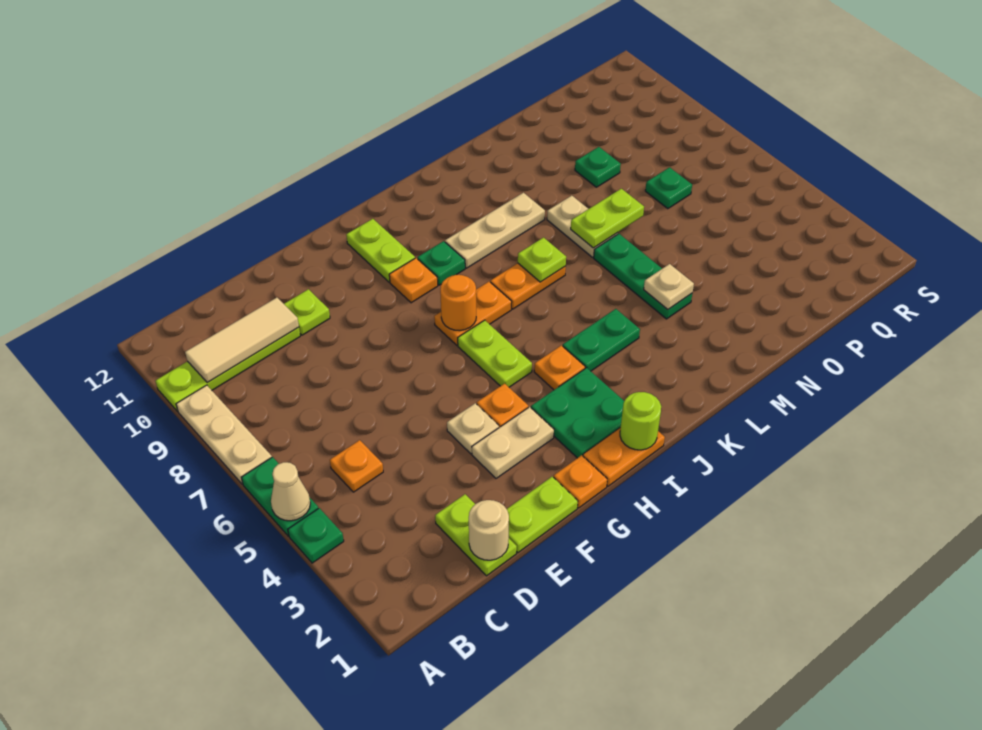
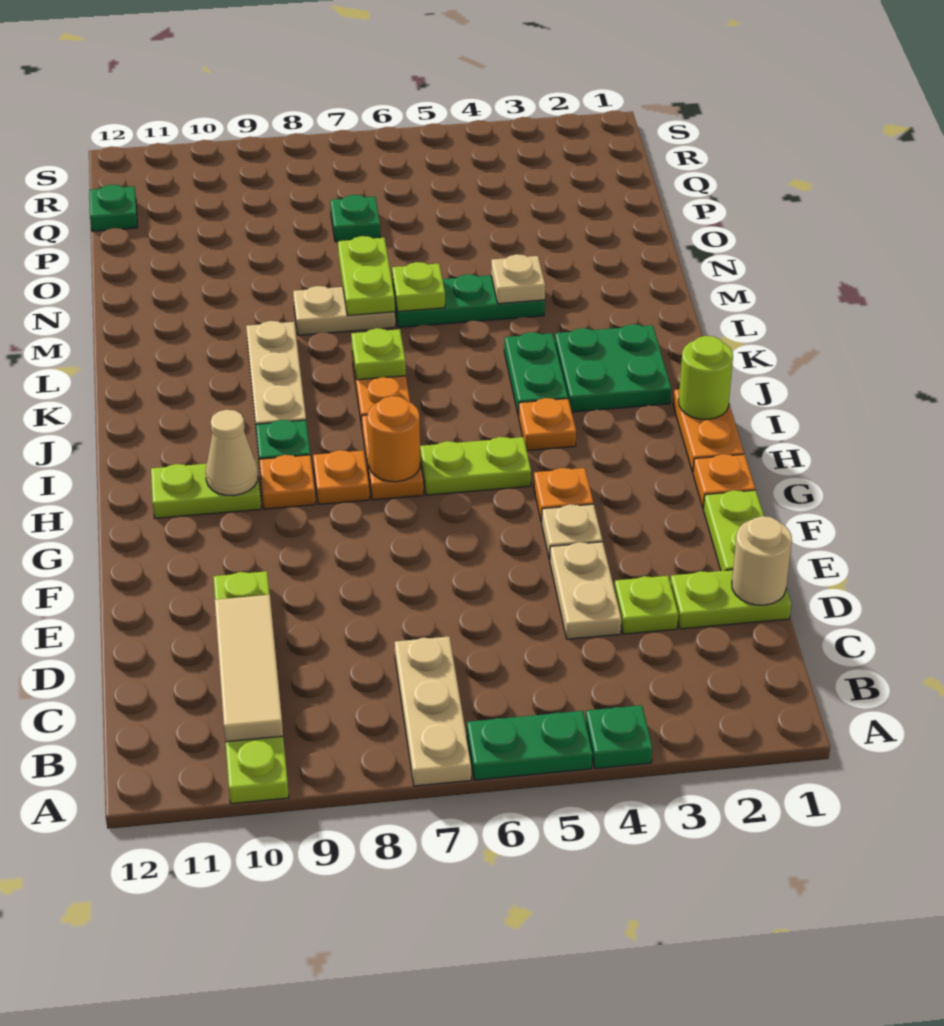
tan cone A5 level 2 -> tan cone H10 level 2
tan plate A7:A9 level 1 -> tan plate A7:C7 level 1
orange plate C5 level 1 -> orange plate H8 level 1
none -> lime plate D3 level 1
tan plate F3:G3 level 1 -> tan plate D4:E4 level 1
green plate H2:I3 level 1 -> green plate J2:K3 level 1
none -> lime plate M6 level 2
green plate O9 level 1 -> green plate Q12 level 1

